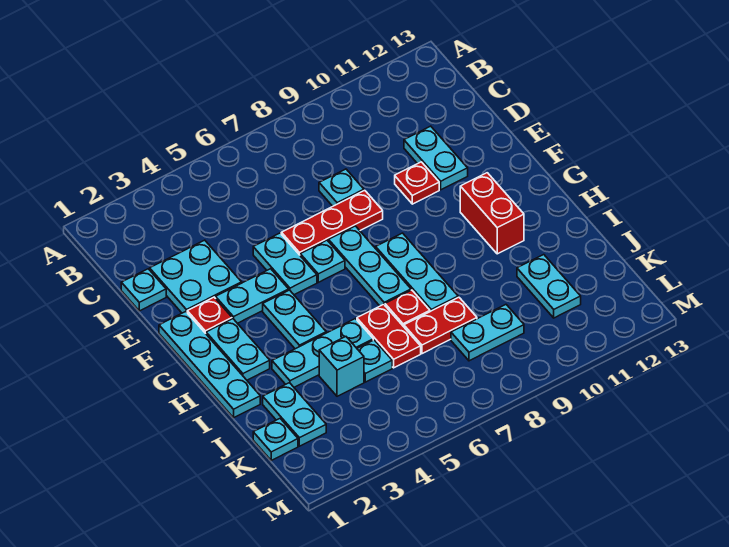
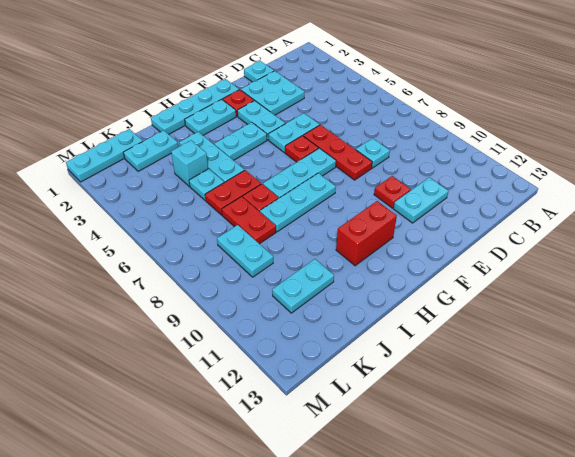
cyan plate F6 level 1 -> red plate F6 level 1
cyan plate K1 level 1 -> cyan plate K1:M1 level 1

